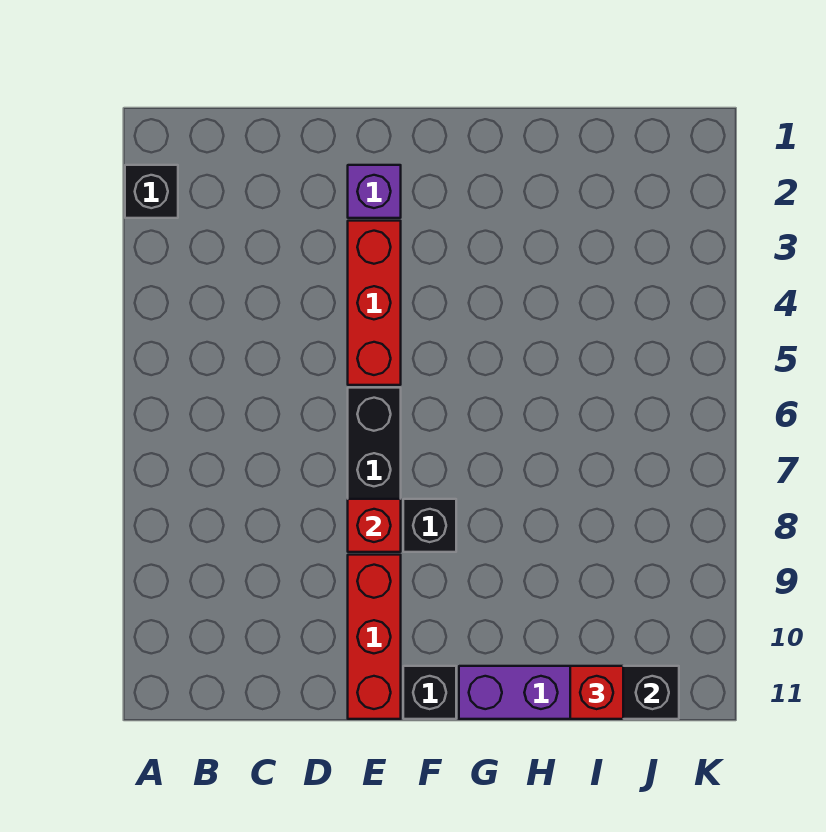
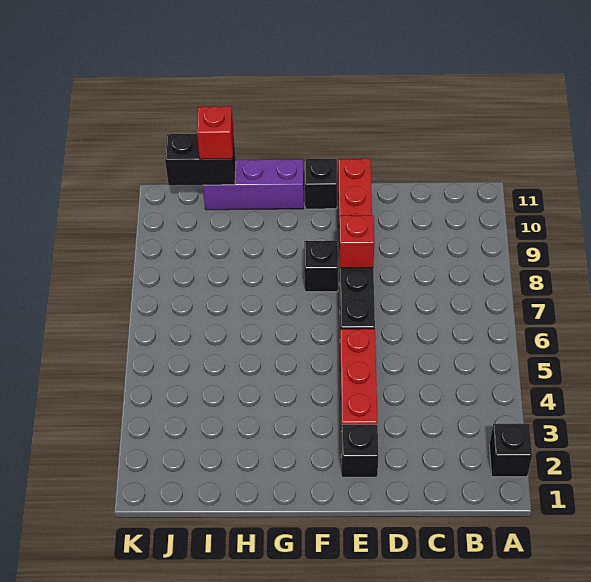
purple brick E2 level 1 -> black brick E2 level 1

